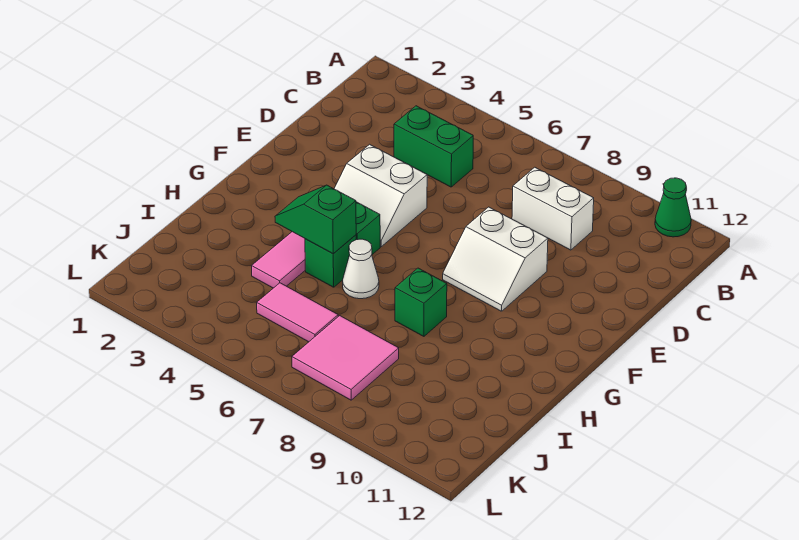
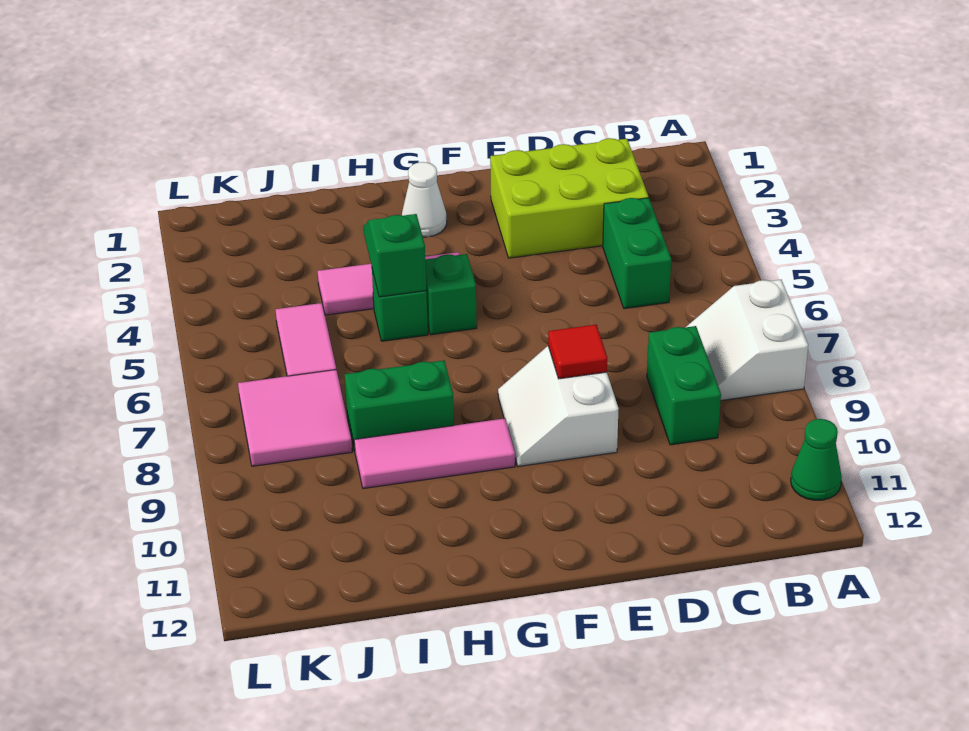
none -> lime brick C2:E3 level 1
white brick C8:C9 level 1 -> green brick C8:C9 level 1
white slope E4:F5 level 1 top E -> white slope A7:B8 level 1 top A
none -> red tile E8 level 2
none -> pink tile G9:I9 level 1
white cone H6 level 1 -> white cone G2 level 1
green brick H8 level 1 -> green brick H8:I8 level 1

